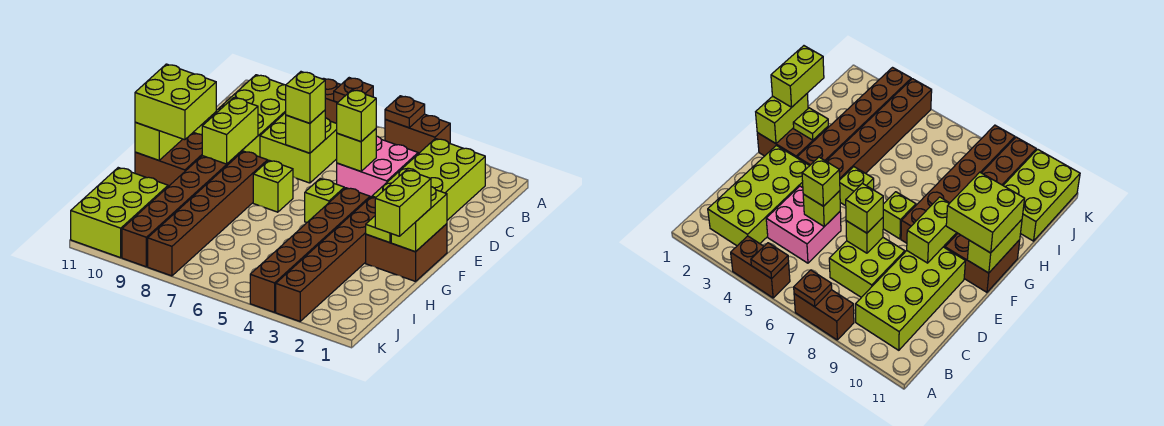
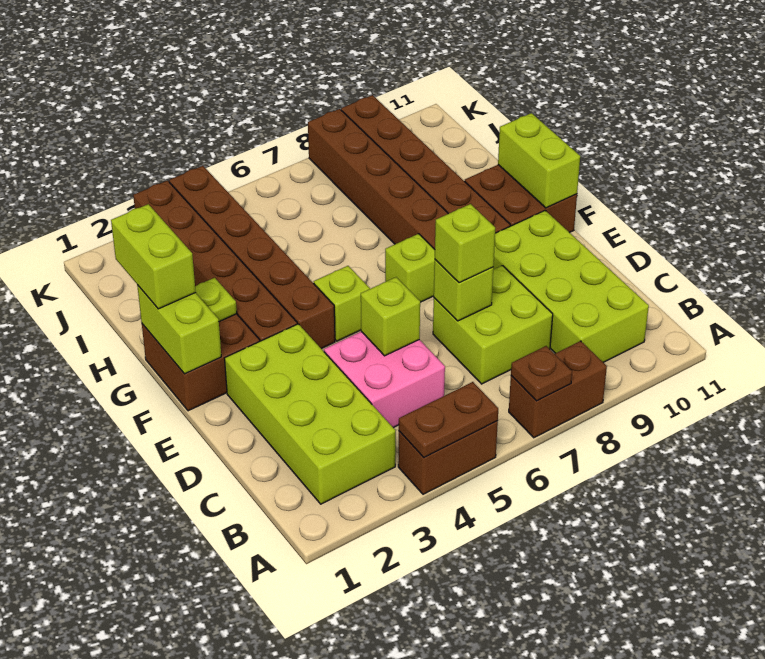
brown plate A5 level 2 -> brown plate A4:A5 level 2
lime brick D5 level 3 -> none
lime brick E9:F9 level 2 -> none
lime brick F10:G11 level 3 -> none
lime brick I10:K11 level 1 -> none

